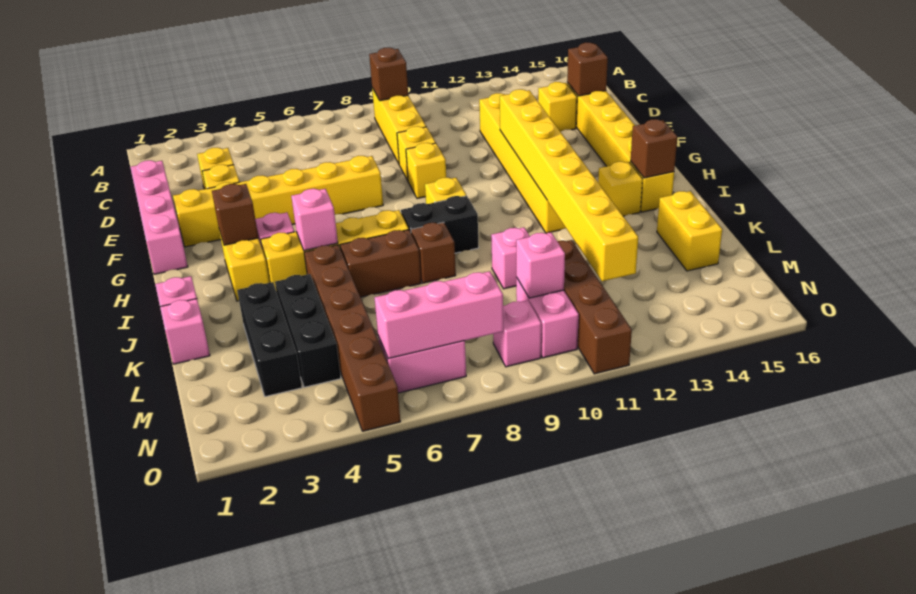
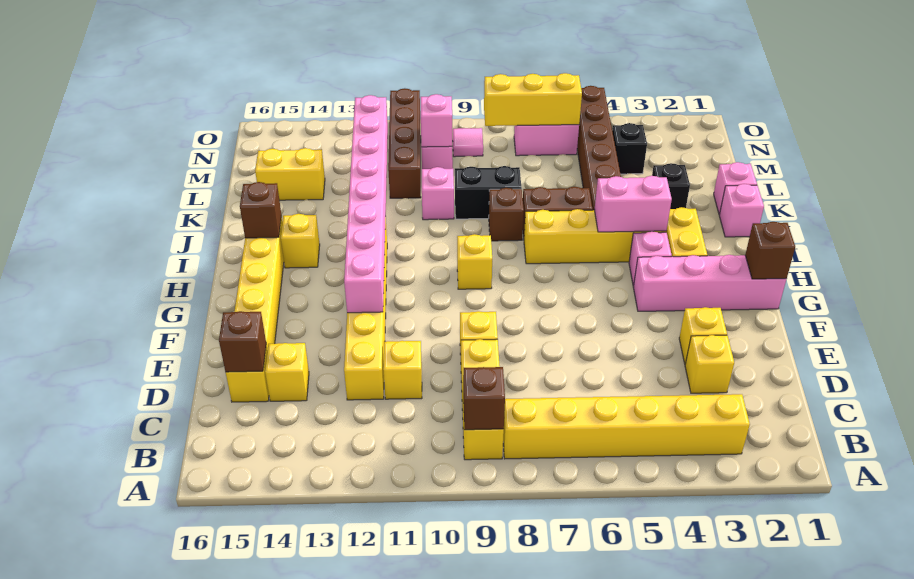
pink brick D1:G1 level 1 -> pink brick G1:G4 level 1
yellow brick F2:F7 level 1 -> yellow brick B3:B8 level 1
yellow brick F9 level 1 -> yellow brick D11 level 1
yellow brick F12:M12 level 2 -> pink brick F12:M12 level 2
brown brick H3 level 2 -> brown brick G1 level 2
pink brick I5 level 2 -> pink brick I4:I5 level 2
black brick I8:I9 level 1 -> black brick K8:K9 level 1
black brick K3:M3 level 1 -> black brick K3 level 1
black brick K4:M4 level 1 -> black brick M4 level 1
yellow brick K15:L15 level 1 -> yellow brick L14:L15 level 1
pink brick N6:N8 level 2 -> yellow brick N6:N8 level 2
pink brick N9 level 1 -> pink tile N9 level 1

